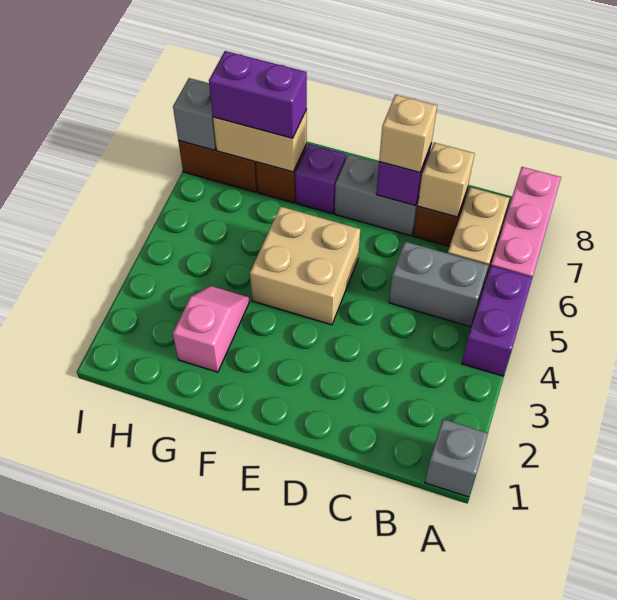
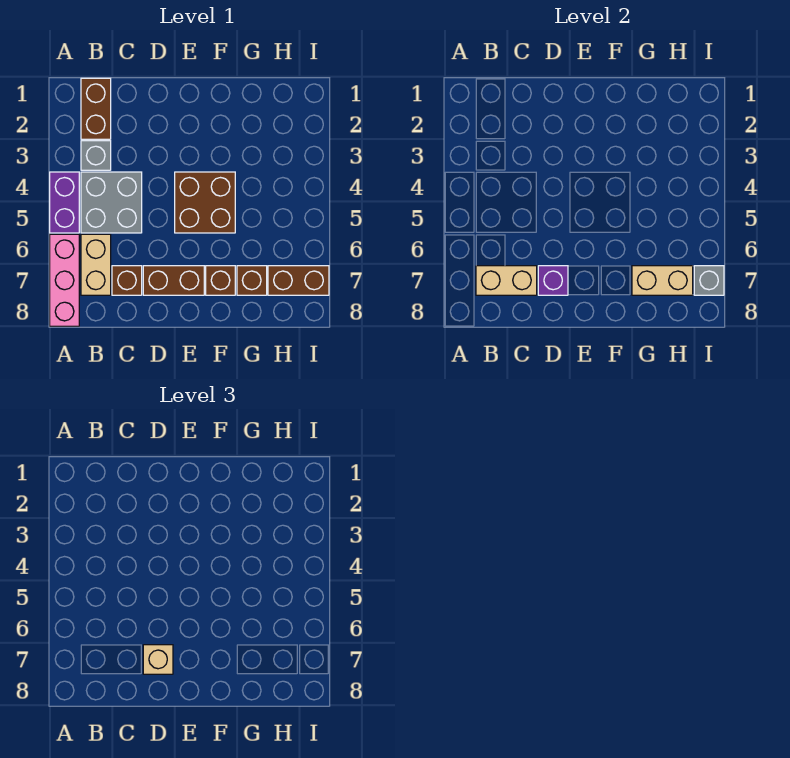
grey brick A1 level 1 -> grey brick B3 level 1
none -> brown brick B1:B2 level 1
grey brick B5:C5 level 1 -> grey brick B4:C5 level 1
tan brick C7 level 2 -> tan brick B7:C7 level 2
grey brick D7:E7 level 1 -> brown brick D7:E7 level 1
tan brick E4:F5 level 1 -> brown brick E4:F5 level 1
purple brick F7 level 1 -> brown brick F7 level 1
pink slope G2:G3 level 1 top 2 -> none
purple brick G7:H7 level 3 -> none

